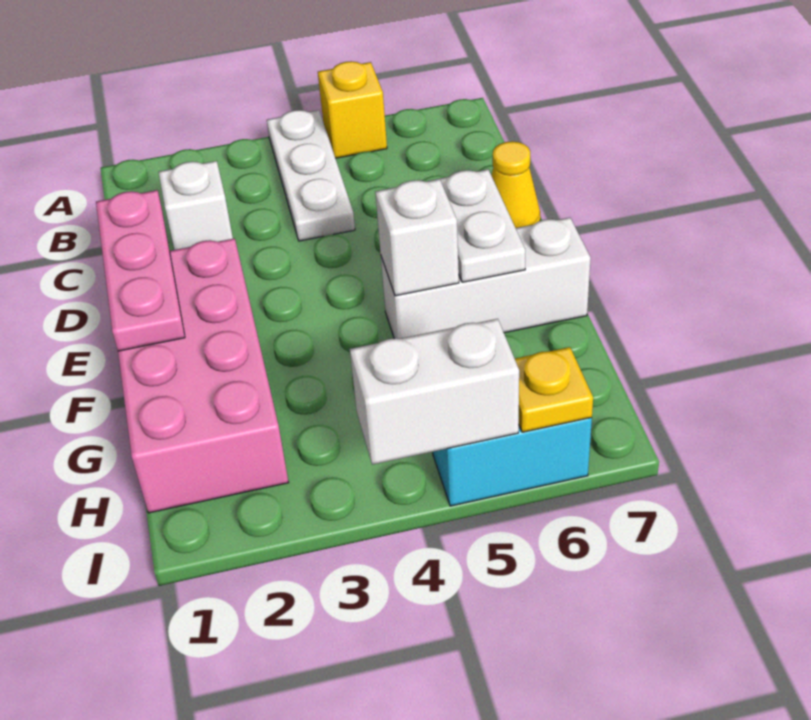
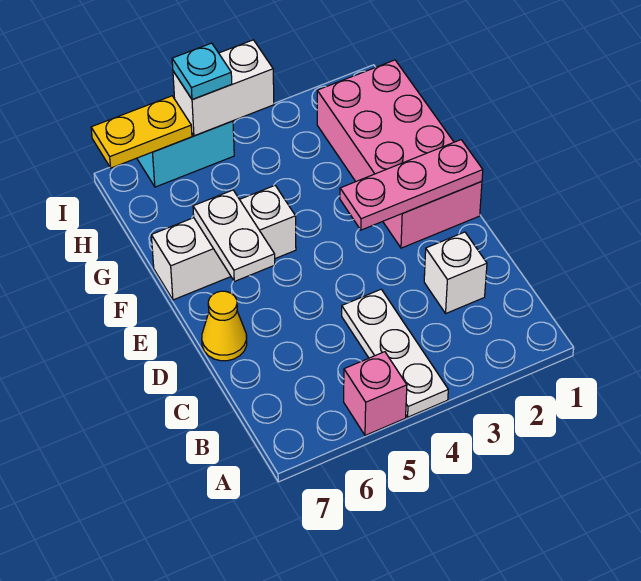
yellow brick A5 level 1 -> pink brick A5 level 1
pink plate D1:F1 level 2 -> pink plate E1:E3 level 2
white brick F5 level 2 -> none
none -> cyan plate I5 level 3
yellow plate I6 level 2 -> yellow plate I6:I7 level 2

